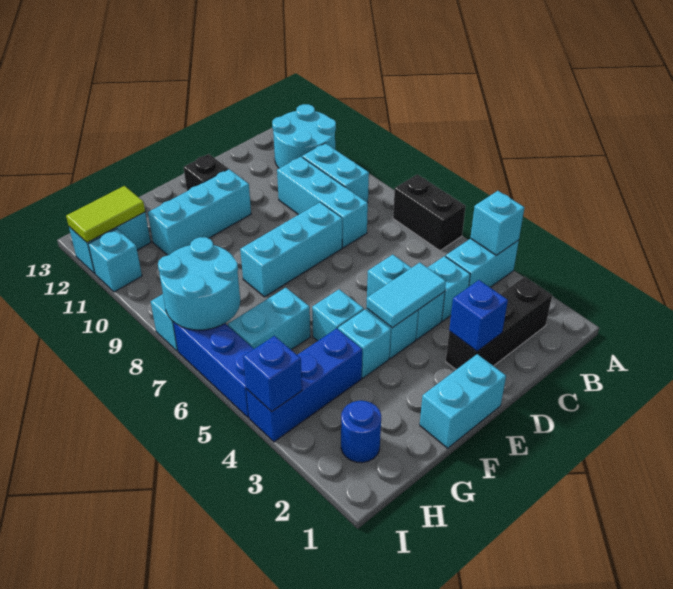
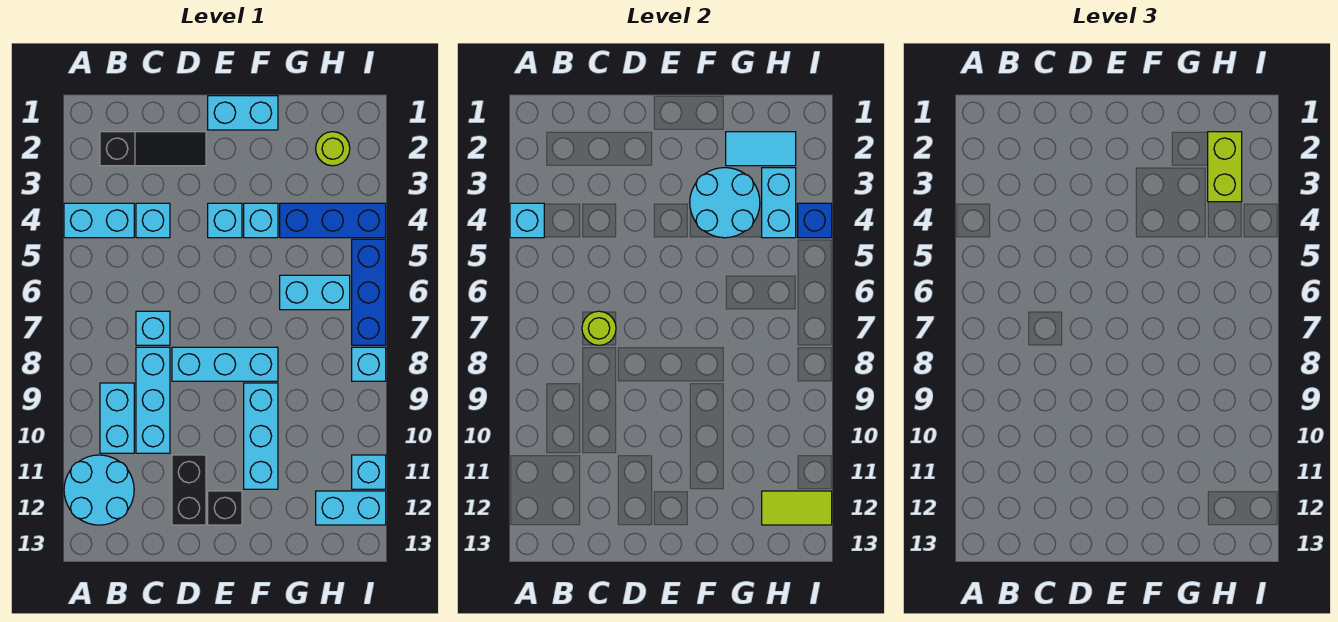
black brick A6:A7 level 1 -> black brick D11:D12 level 1
black brick B2:D2 level 1 -> black slope B2:D2 level 1 top B
none -> lime round brick C7 level 2
blue brick D2 level 2 -> none
cyan brick D4:D5 level 1 -> cyan brick H3:H4 level 2
cyan tile D4:E4 level 2 -> cyan tile G2:H2 level 2
cyan brick E11:G11 level 1 -> cyan brick F9:F11 level 1
cyan brick F5 level 1 -> cyan brick C7 level 1
blue round brick H2 level 1 -> lime round brick H2 level 1
none -> lime brick H2:H3 level 3
cyan round brick H7:I8 level 2 -> cyan round brick F3:G4 level 2

